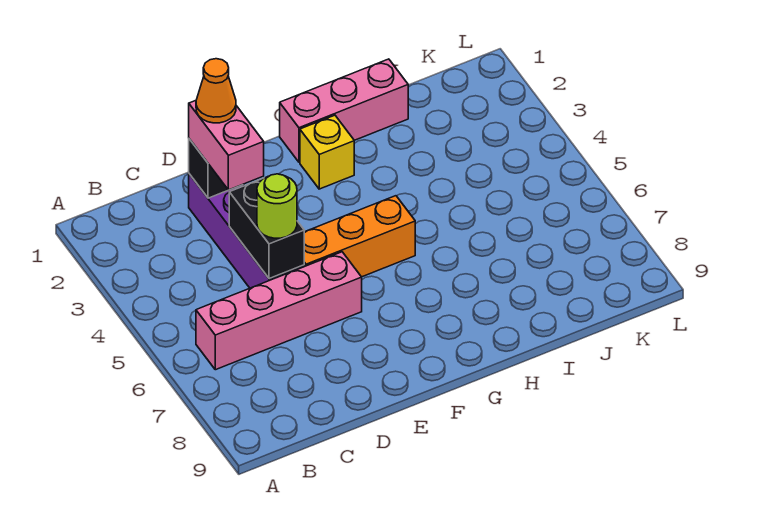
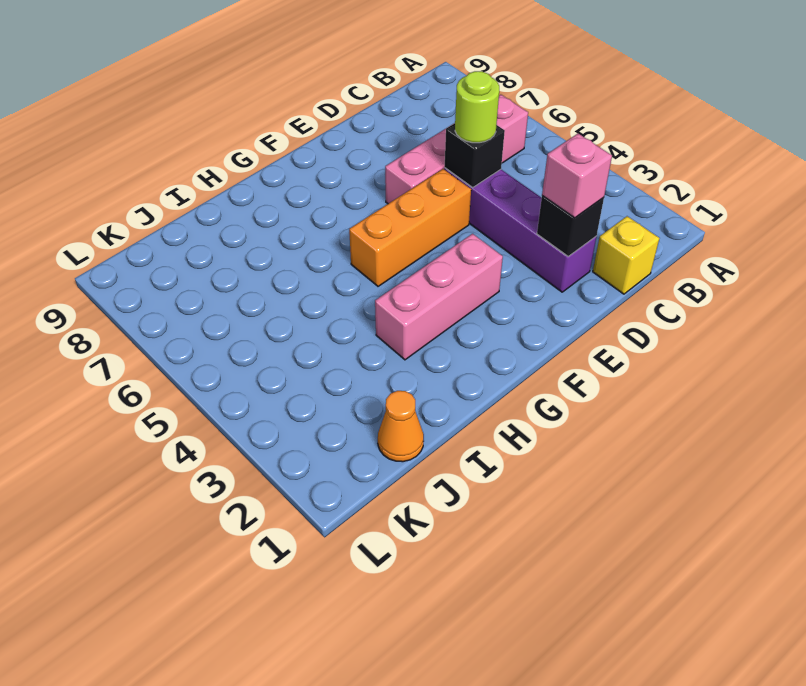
pink brick D2:D3 level 3 -> pink brick D2 level 3
orange cone D2 level 4 -> orange cone J1 level 1
black brick D4:D5 level 2 -> black brick D5 level 2
pink brick G1:I1 level 1 -> pink brick F3:H3 level 1
yellow brick G2 level 1 -> yellow brick C1 level 1

